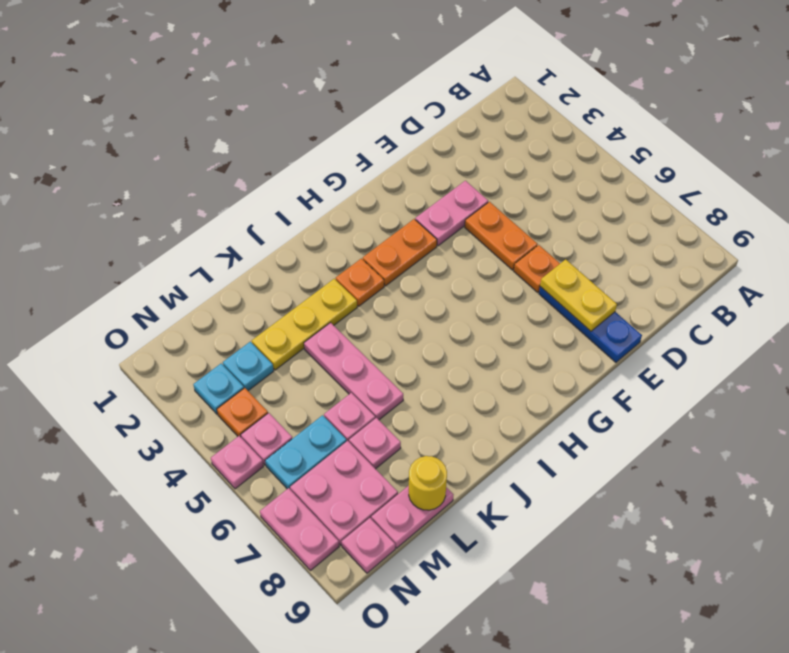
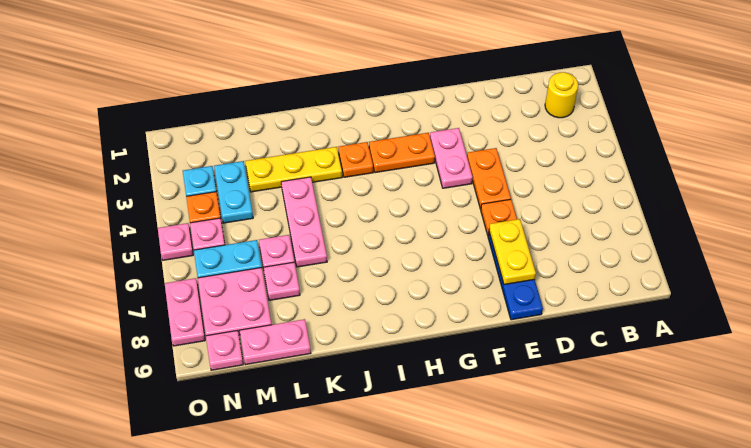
pink plate E3:F3 level 1 -> pink plate F3:F4 level 1
yellow round brick L9 level 2 -> yellow round brick B2 level 1
cyan plate M3 level 1 -> cyan plate M3:M4 level 1

